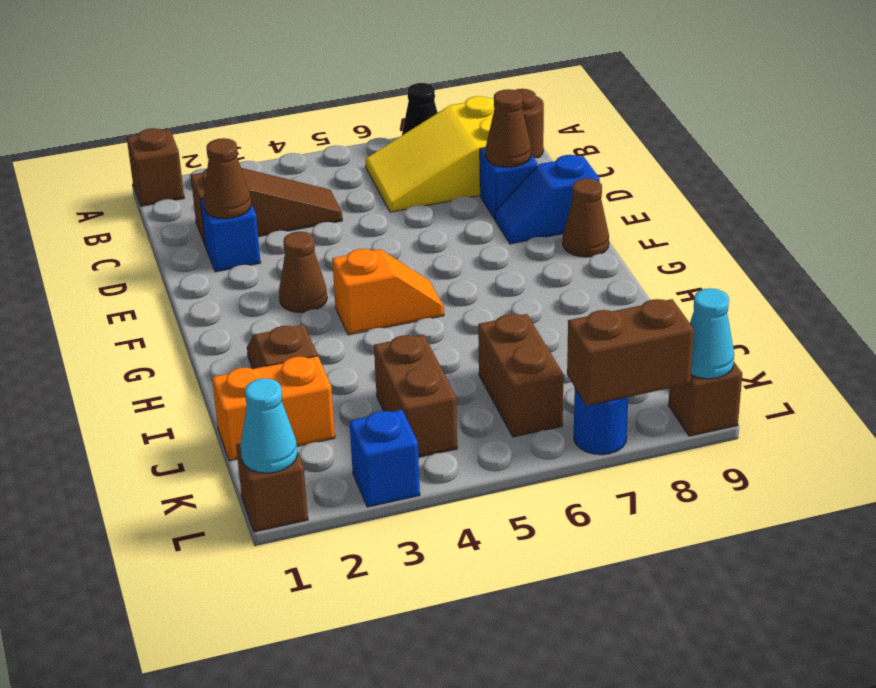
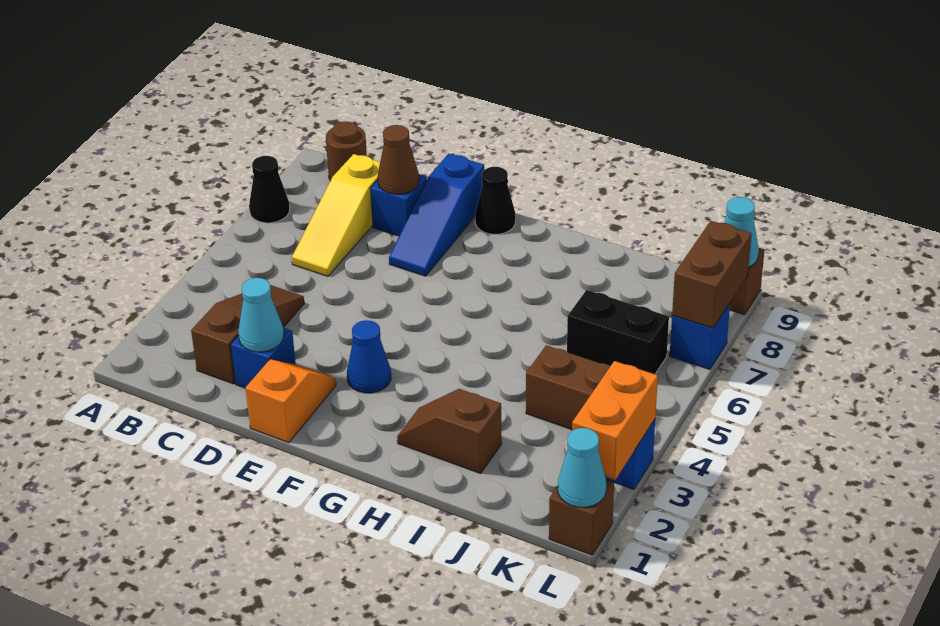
brown brick A1 level 1 -> none
yellow slope B6:C8 level 1 top 8 -> yellow slope C6:C8 level 1 top 8
brown cone D2 level 2 -> cyan cone D2 level 2
blue slope E8:E9 level 1 top 9 -> blue slope E7:E9 level 1 top 9
brown cone F3 level 1 -> blue cone F3 level 1
brown cone F9 level 1 -> black cone F9 level 1
orange slope G4:G5 level 1 top 4 -> orange slope E1:E2 level 1 top 1
orange brick J1:J2 level 1 -> orange brick L2:L3 level 2
brown brick J6:K6 level 1 -> black brick J6:K6 level 1
blue round brick L7 level 1 -> blue brick L7 level 1

